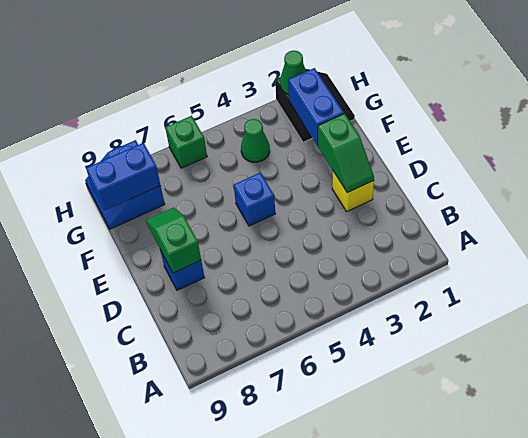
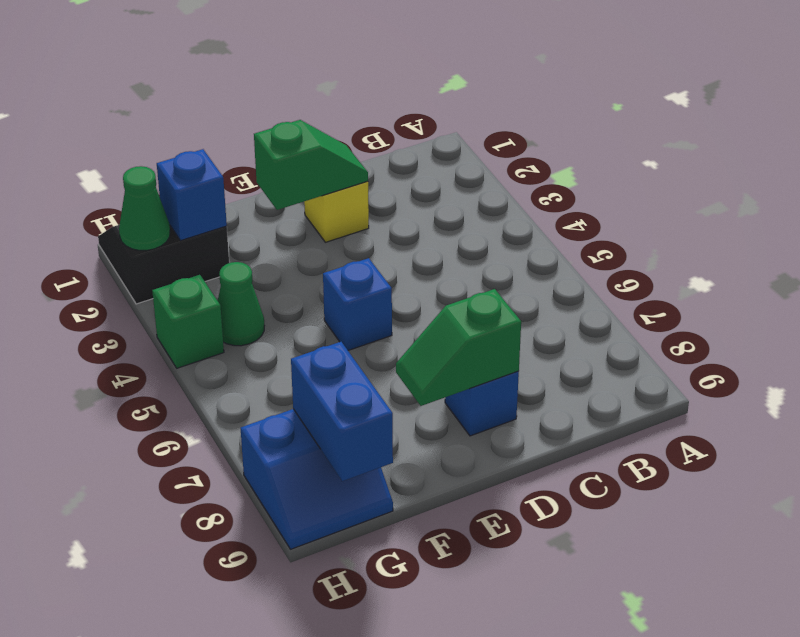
blue brick F2:G2 level 2 -> blue brick G2 level 2
green brick H6 level 1 -> green brick H4 level 1

